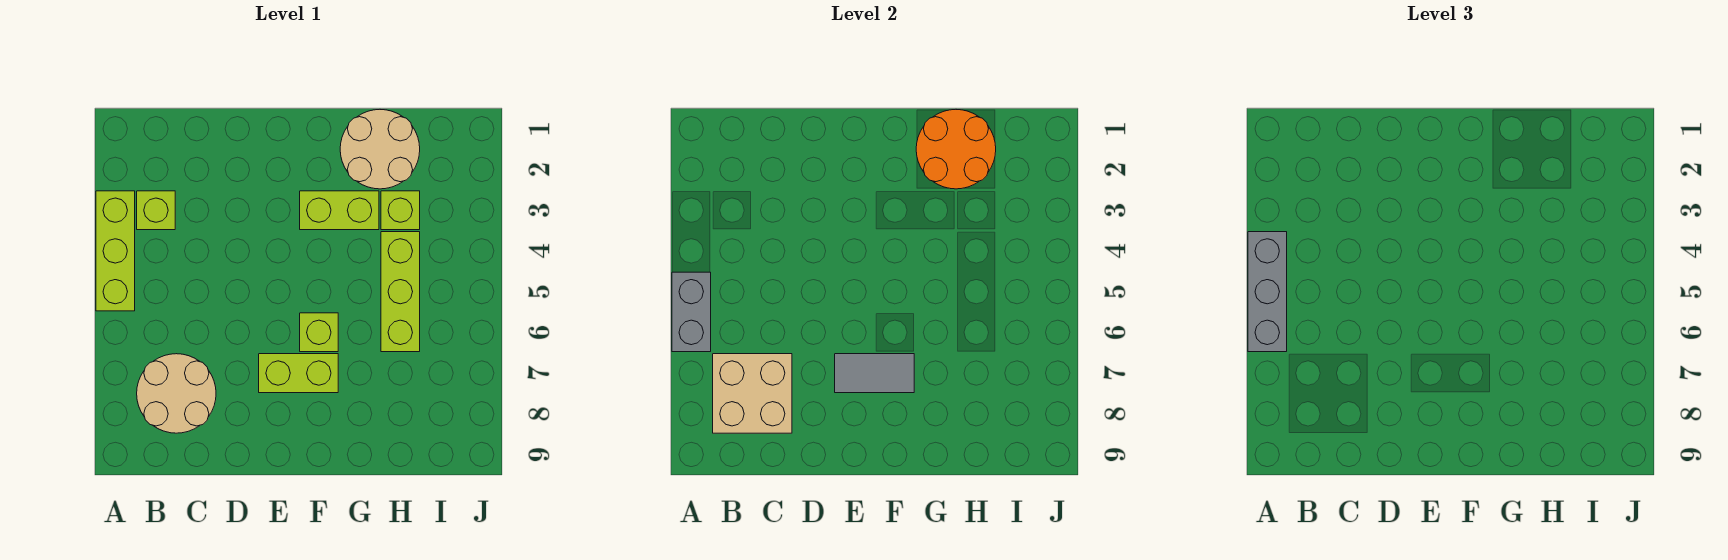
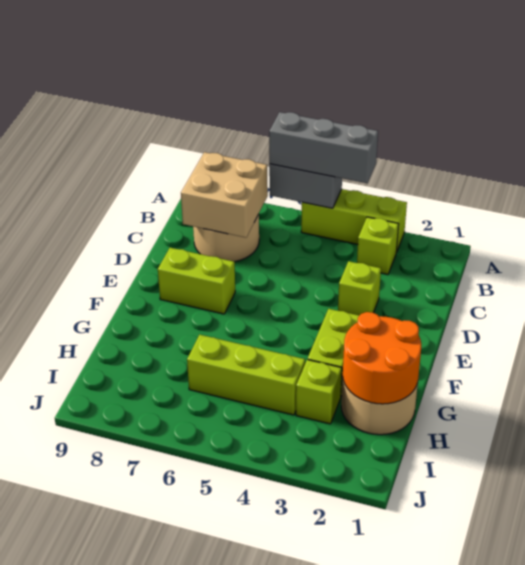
lime brick E7:F7 level 1 -> lime brick E7:E8 level 1
grey tile E7:F7 level 2 -> none
lime brick F6 level 1 -> lime brick D3 level 1

